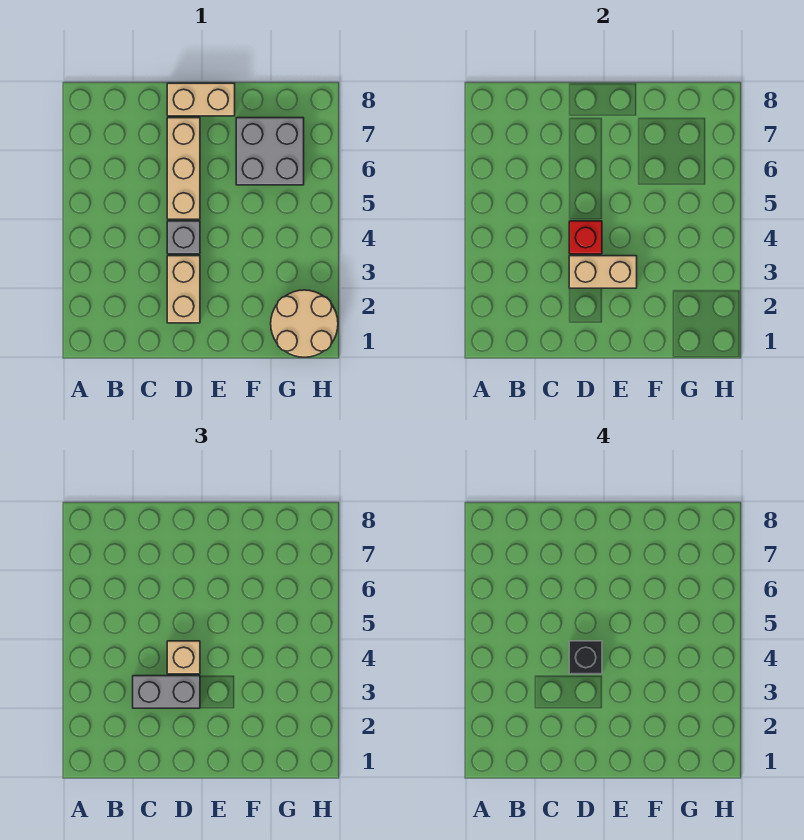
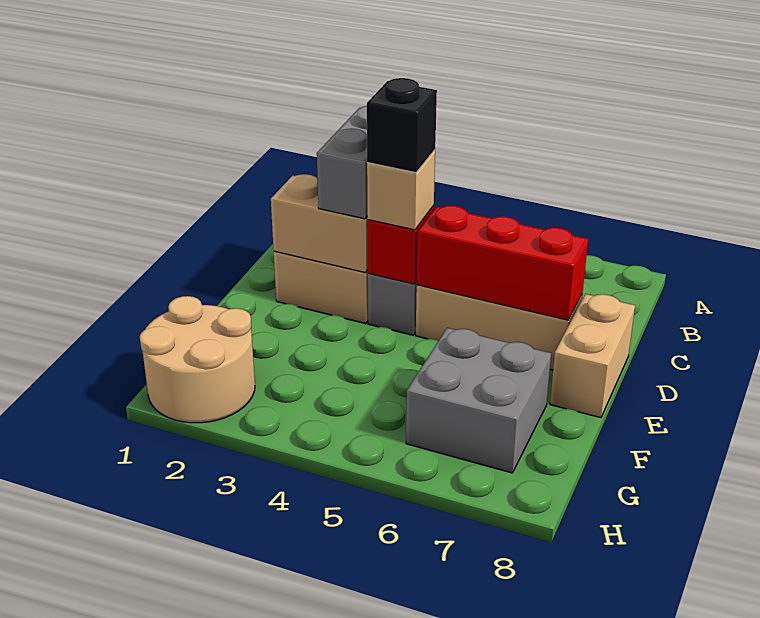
tan brick D3:E3 level 2 -> tan brick D2:D3 level 2
none -> red brick D5:D7 level 2

